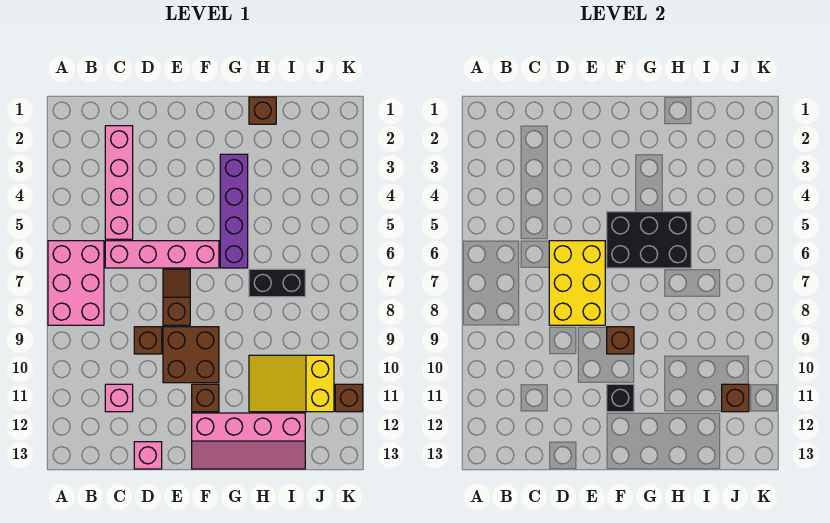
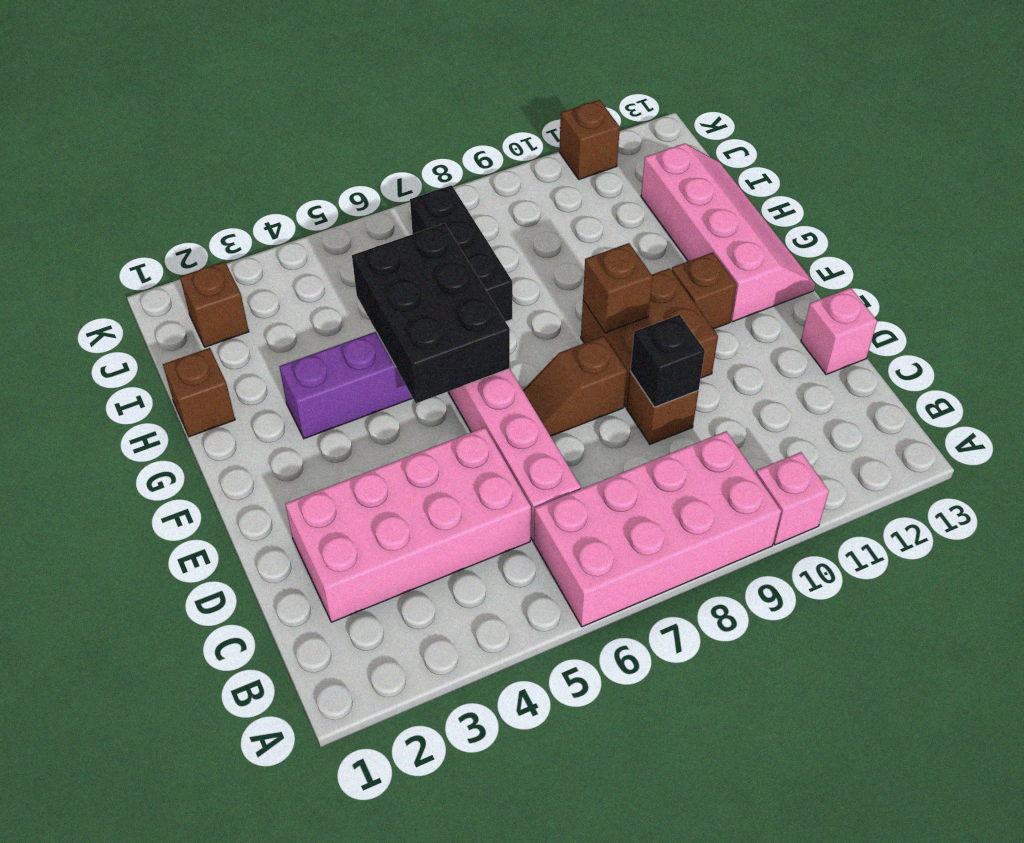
pink brick A6:B8 level 1 -> pink brick A6:B9 level 1
pink brick C2:C5 level 1 -> pink brick C2:D5 level 1
pink brick C11 level 1 -> pink brick A10 level 1
yellow brick D6:E8 level 2 -> none
black brick F11 level 2 -> black brick D9 level 2
black brick H7:I7 level 1 -> black brick H7:J7 level 1
yellow slope H10:J11 level 1 top J -> none
brown brick J11 level 2 -> brown brick J2 level 1

